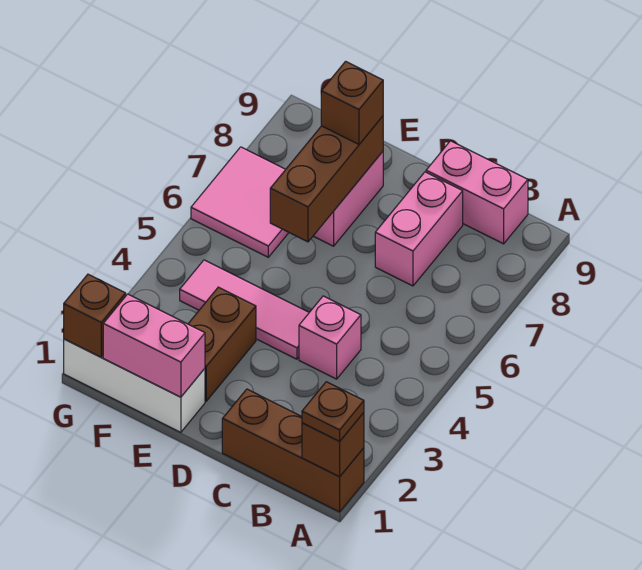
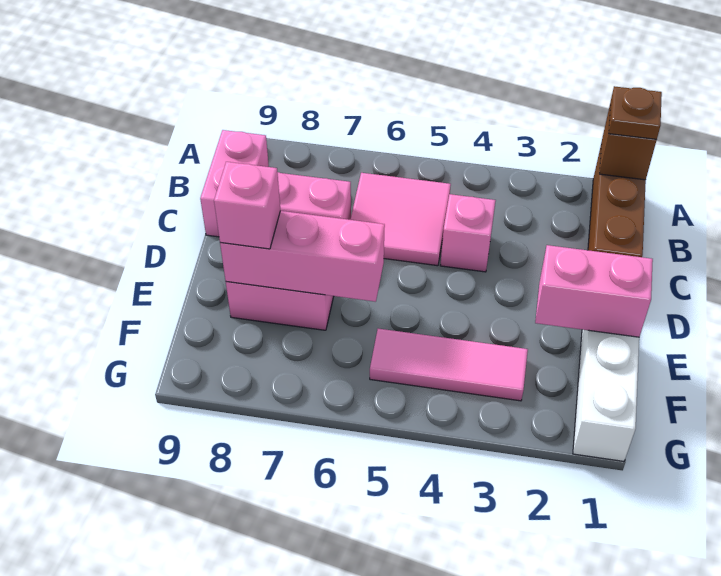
pink tile D4:F4 level 1 -> pink tile F3:F5 level 1
pink brick E1:F1 level 2 -> pink brick E1:E2 level 2
brown brick E2:E3 level 1 -> none
brown brick E6:E8 level 2 -> pink brick E6:E8 level 2
brown brick E8 level 3 -> pink brick E8 level 3
pink tile F6:G7 level 1 -> pink tile B5:C6 level 1
brown brick G1 level 2 -> none

